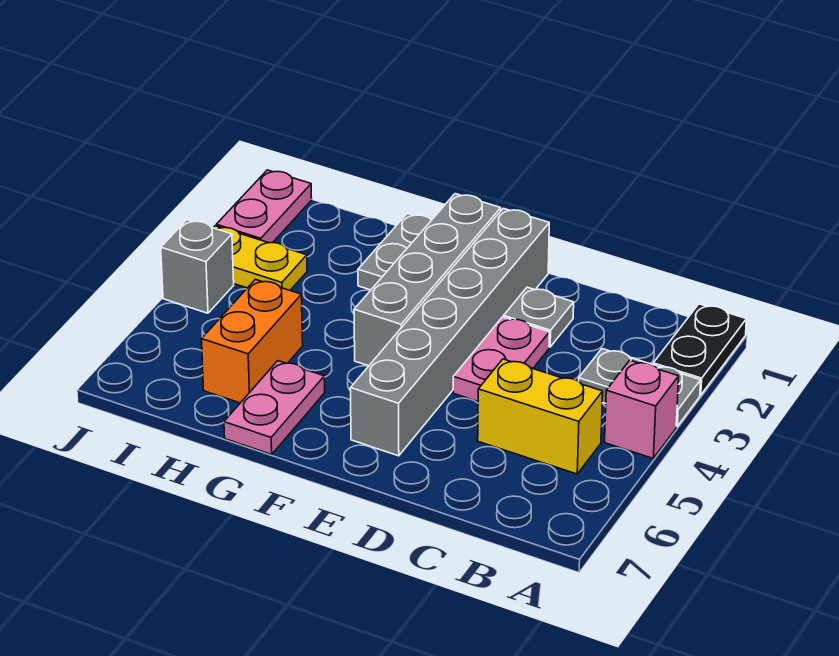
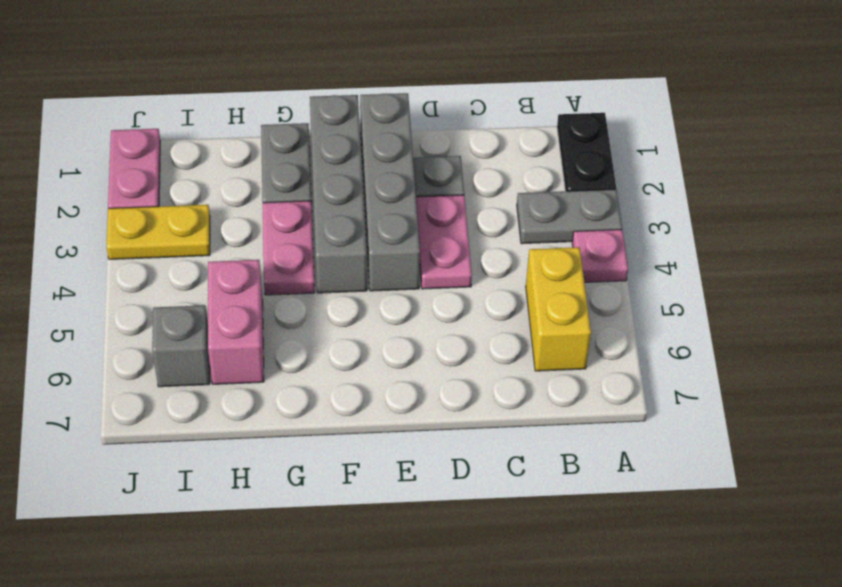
pink brick A4 level 1 -> pink plate A4 level 1
yellow brick B5:C5 level 1 -> yellow brick B5:B6 level 1
grey brick E1:E6 level 1 -> grey brick E1:E4 level 1
pink plate G6:G7 level 1 -> pink plate G3:G4 level 1
orange brick H5:H6 level 1 -> pink brick H5:H6 level 1
grey brick J4 level 1 -> grey brick I6 level 1

